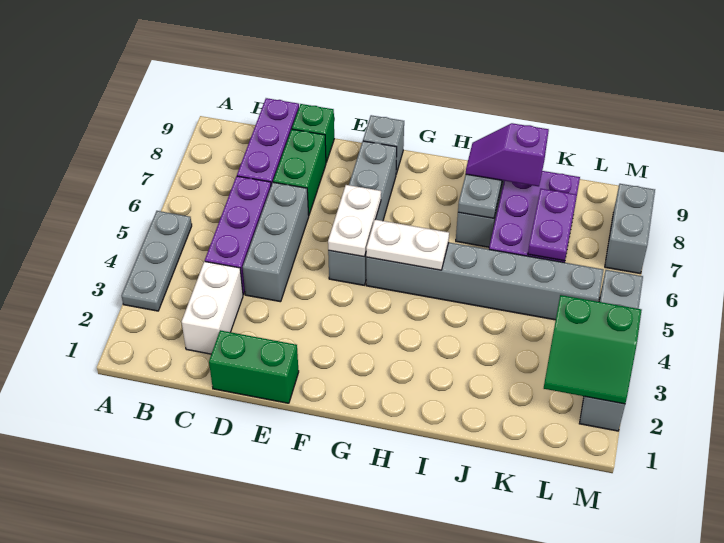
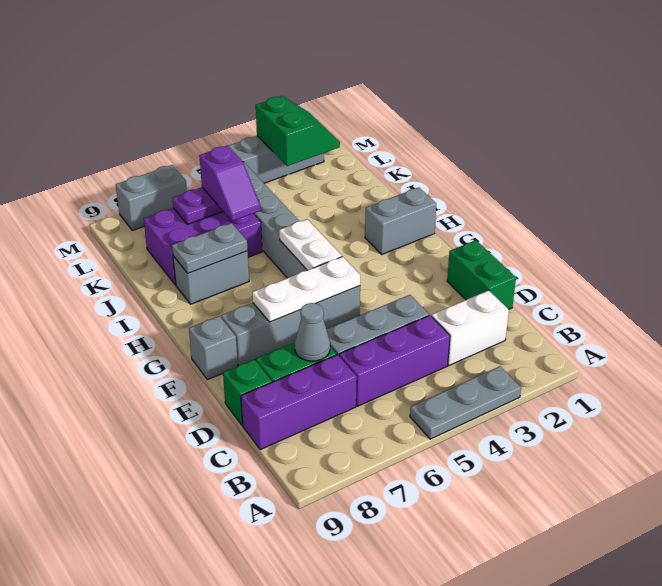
none -> grey cone D7 level 2
white plate F5:F6 level 2 -> white plate F5:F7 level 2
none -> grey brick H1:H2 level 1
purple slope I8:J8 level 3 top J -> purple slope J6:K6 level 3 top K

